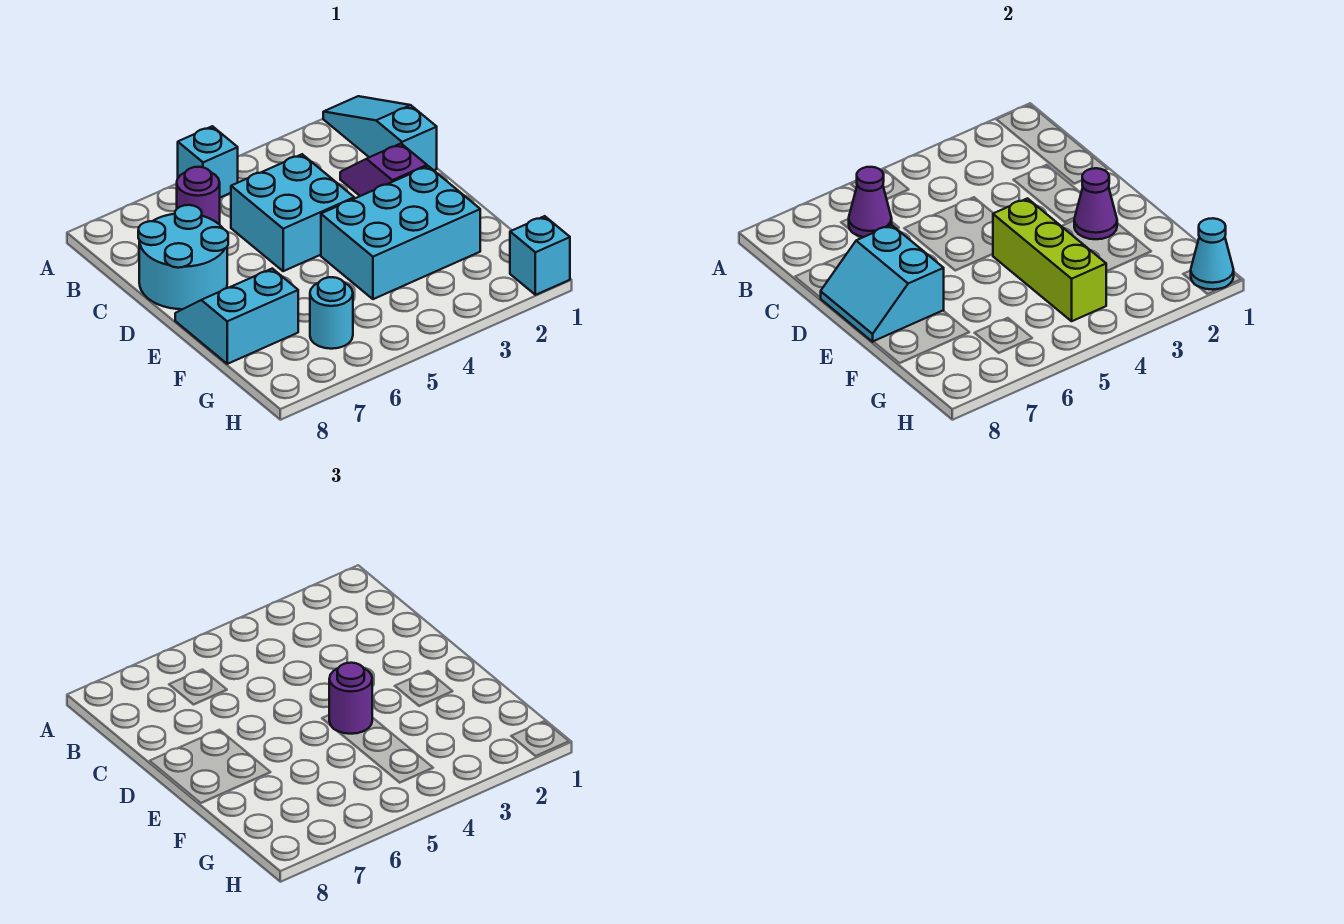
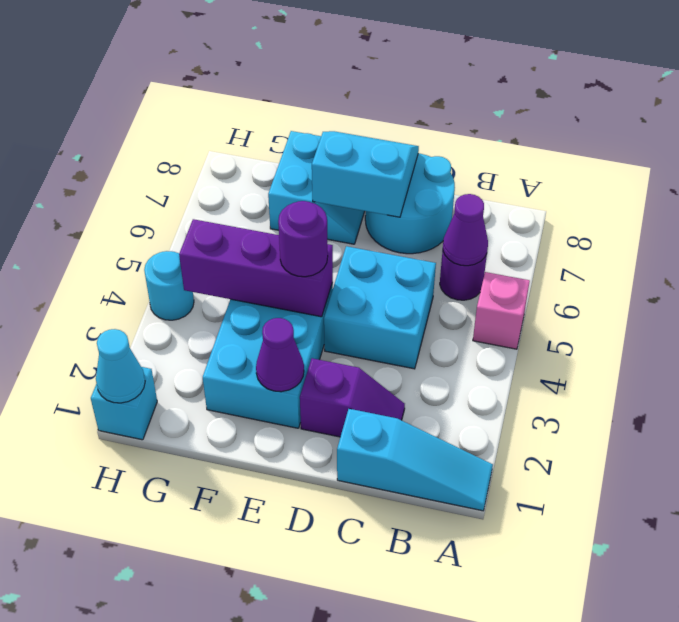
cyan brick A5 level 1 -> pink brick A5 level 1
lime brick E4:G4 level 2 -> purple brick E4:G4 level 2
cyan round brick G6 level 1 -> cyan round brick H4 level 1

